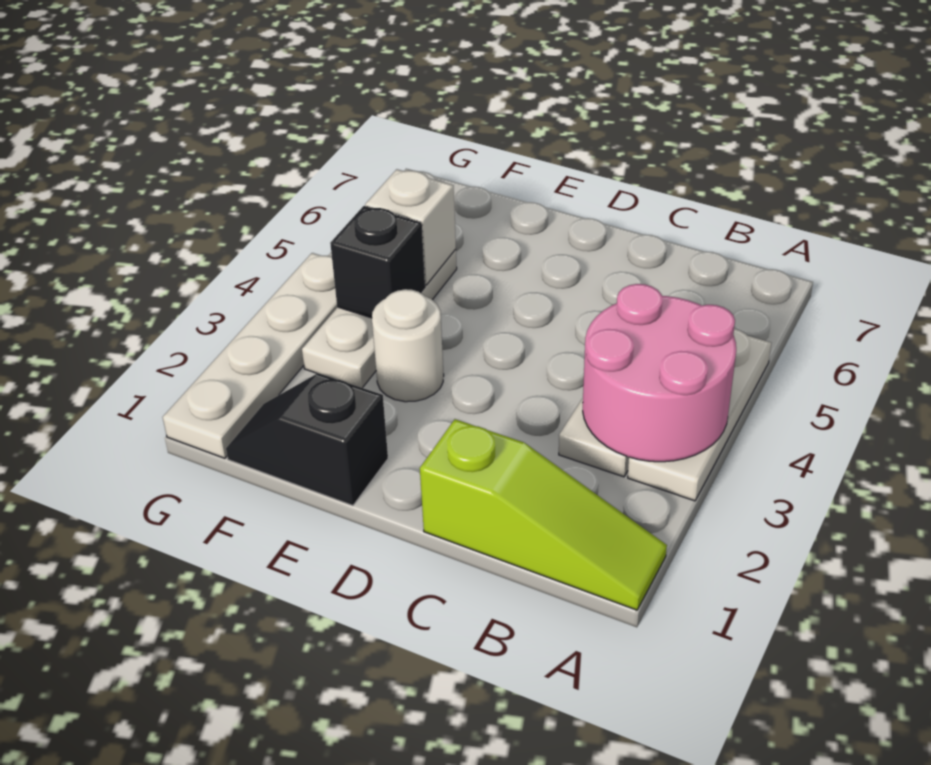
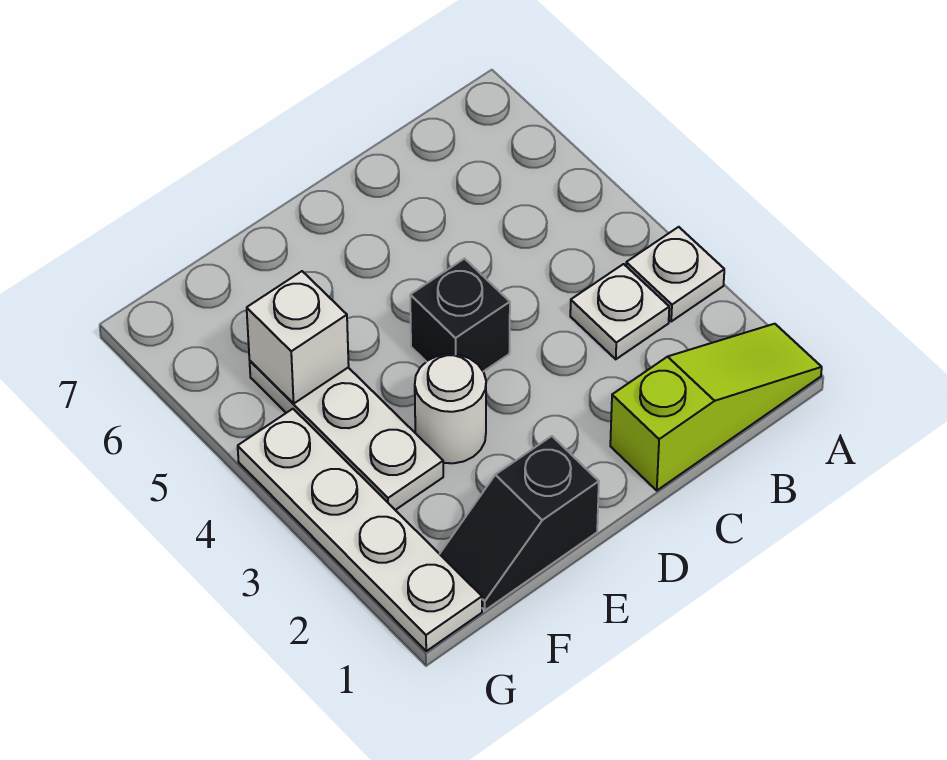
white plate A3:A5 level 1 -> white plate A3 level 1
pink round brick A3:B4 level 2 -> none
black brick F4 level 2 -> black brick D4 level 1

